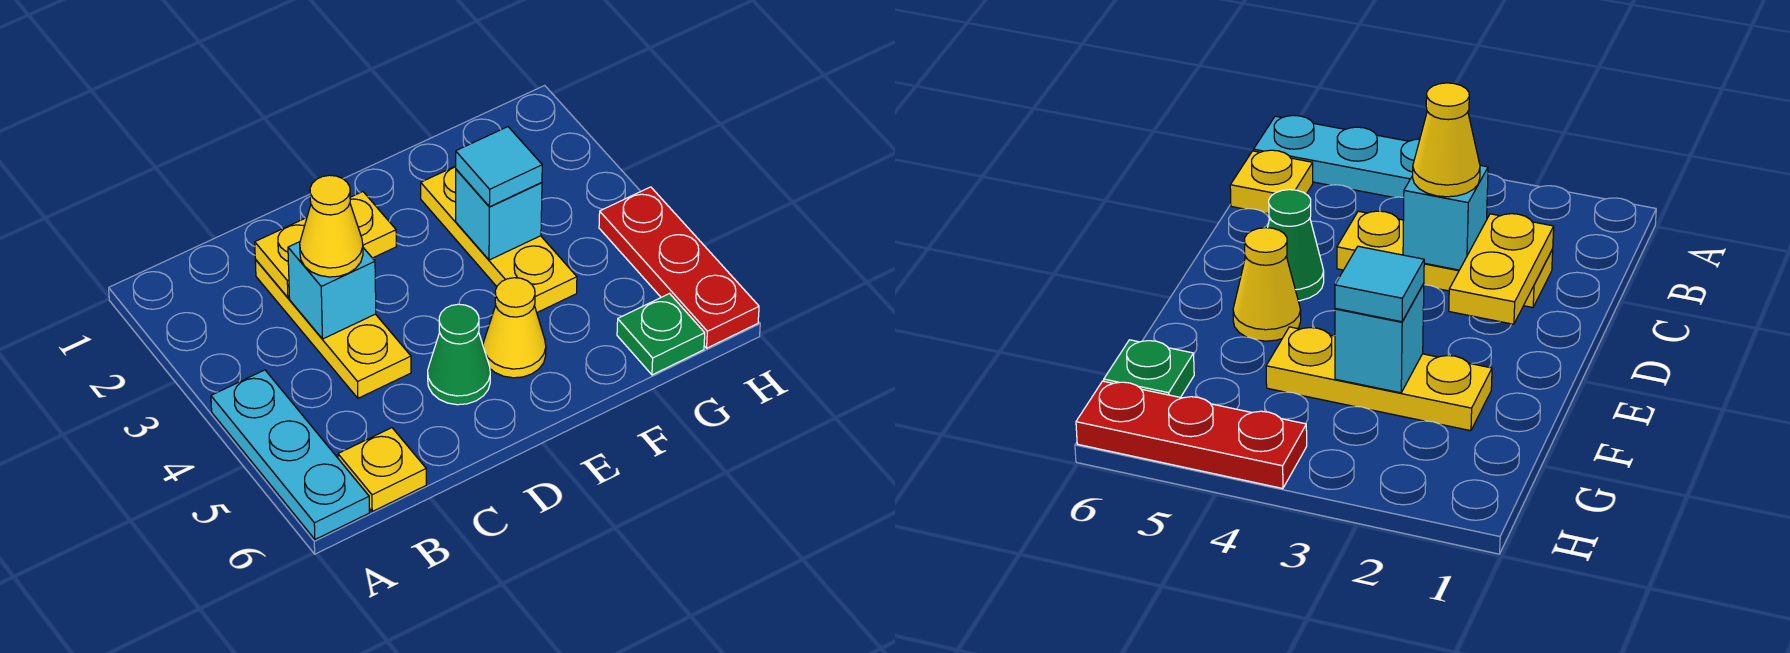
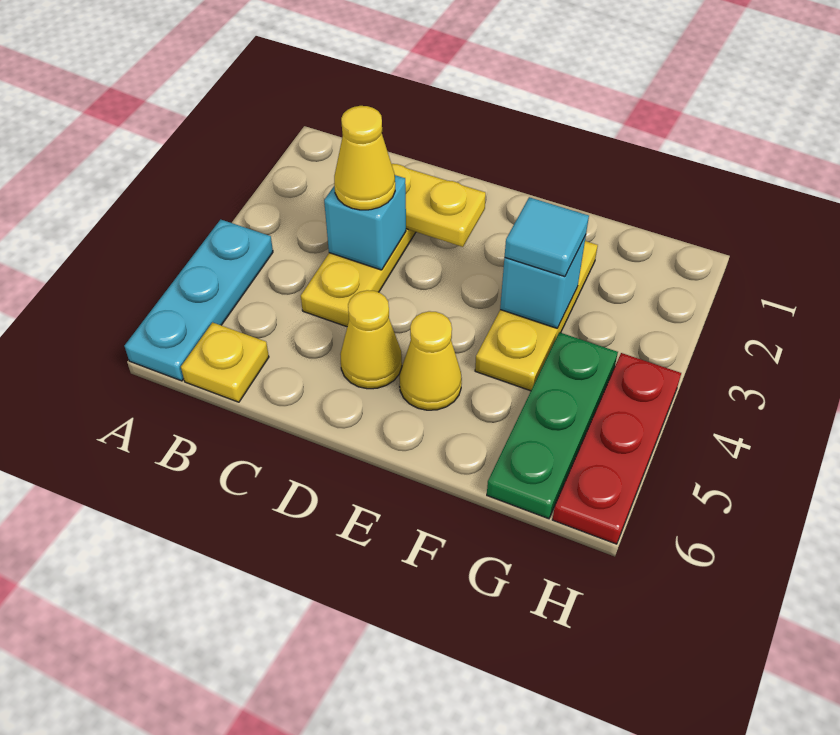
green cone D5 level 1 -> yellow cone D5 level 1
green plate G6 level 1 -> green plate G4:G6 level 1

